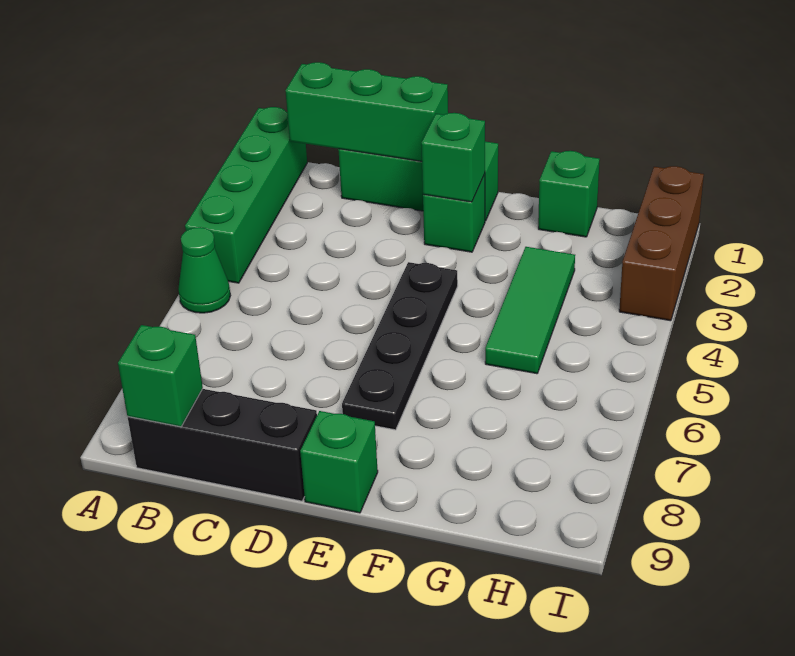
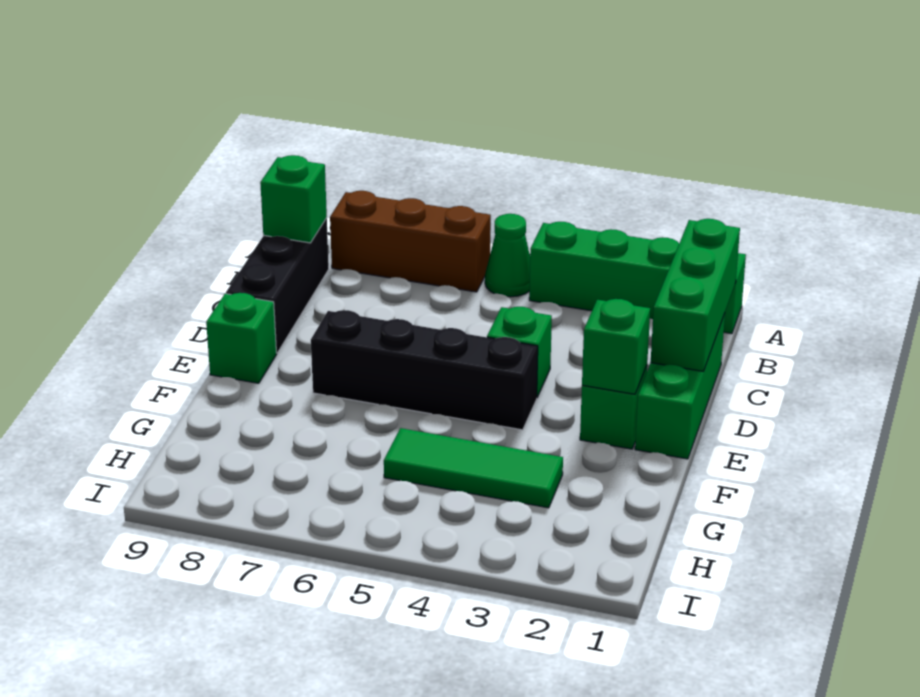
black plate E4:E7 level 1 -> black brick E4:E7 level 1
green brick G1 level 1 -> green brick D4 level 1
brown brick I1:I3 level 1 -> brown brick A6:A8 level 1

